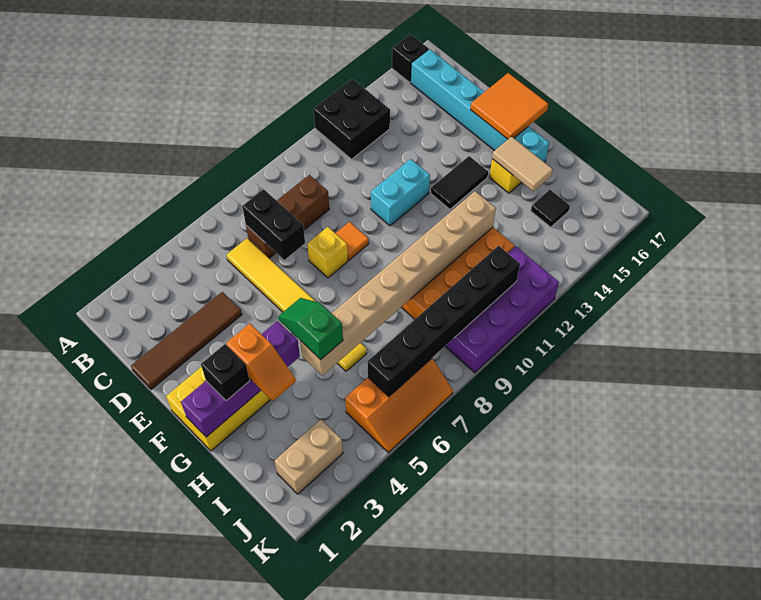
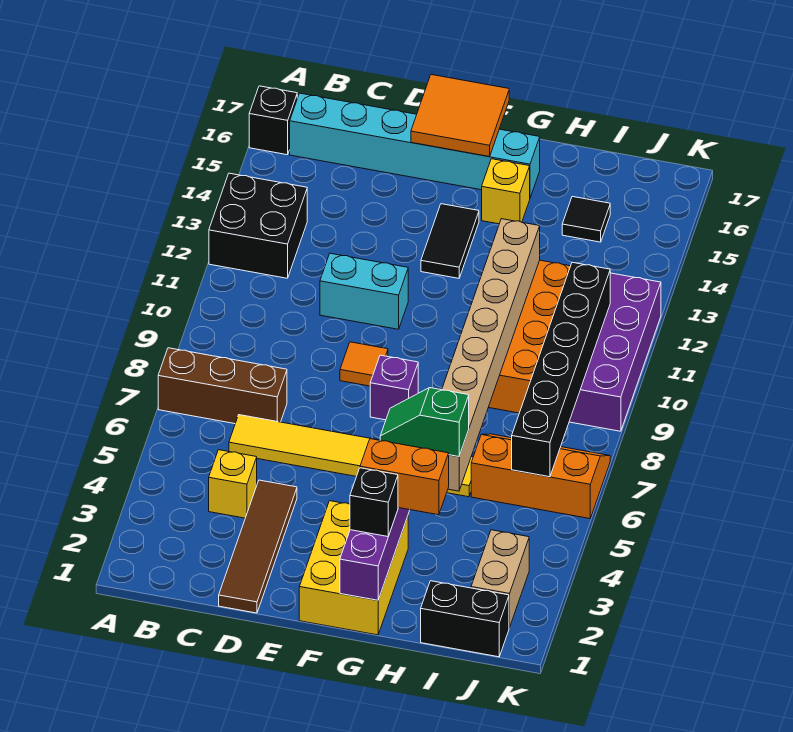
brown brick C7:C9 level 1 -> brown brick A7:C7 level 1
black brick C7:D7 level 2 -> black brick I1:J1 level 1
yellow brick E8 level 1 -> yellow brick C4 level 1
cyan brick E11:E12 level 1 -> cyan brick D11:E11 level 1
none -> purple brick F8 level 1
orange slope G3:H3 level 3 top G -> orange brick G3:H3 level 3
tan tile G15:H15 level 2 -> none
orange slope J5:K7 level 1 top J -> orange slope I6:K7 level 1 top 6

